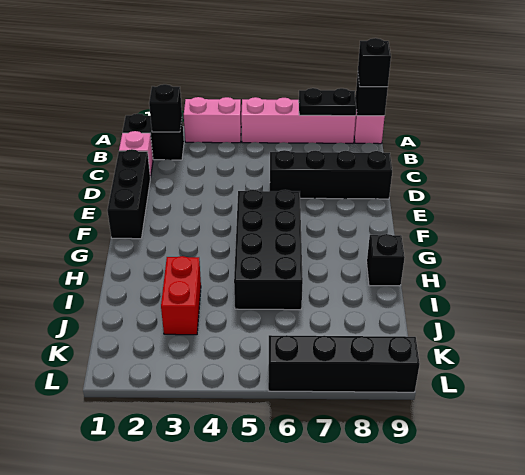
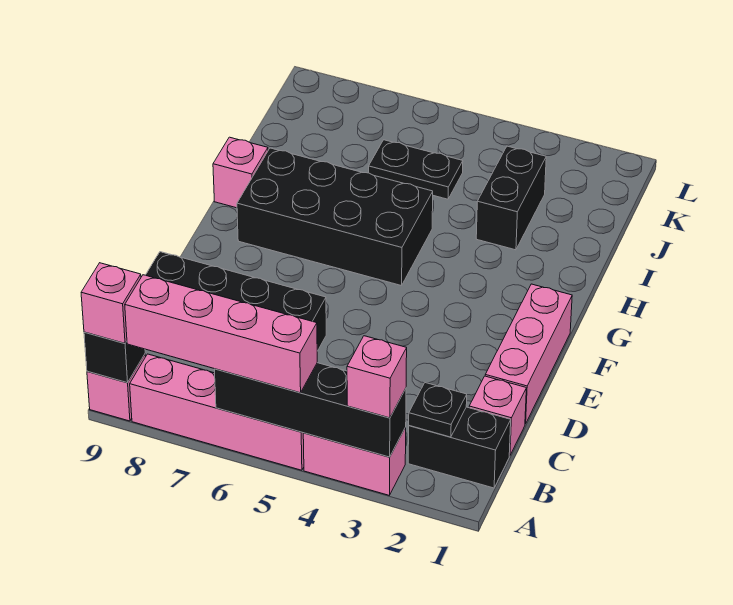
none -> pink brick A3 level 3
none -> pink brick A5:A8 level 3
black plate A7:A8 level 2 -> black plate J5:J6 level 1
black brick A9 level 3 -> pink brick A9 level 3
black brick B2 level 2 -> black plate B2 level 2
black brick D1:F1 level 1 -> pink brick D1:F1 level 1
black brick F5:I6 level 1 -> black brick G5:H8 level 1
black brick H9 level 1 -> pink brick H9 level 1
red brick I3:J3 level 1 -> black brick I3:J3 level 1
black brick L6:L9 level 1 -> black brick A3:A6 level 2

